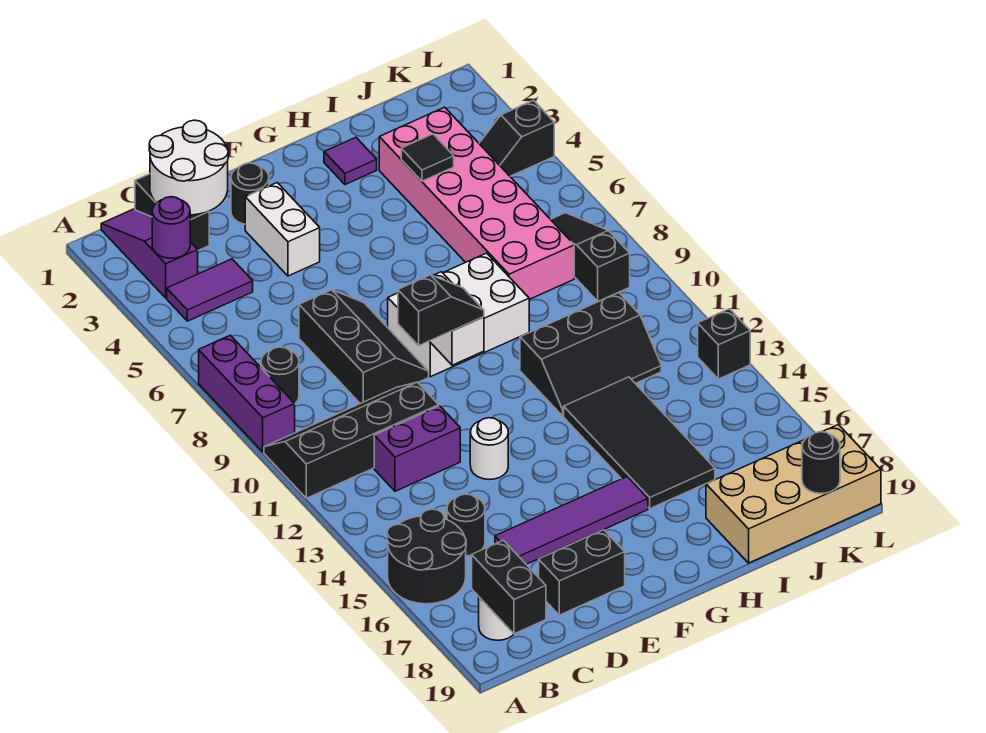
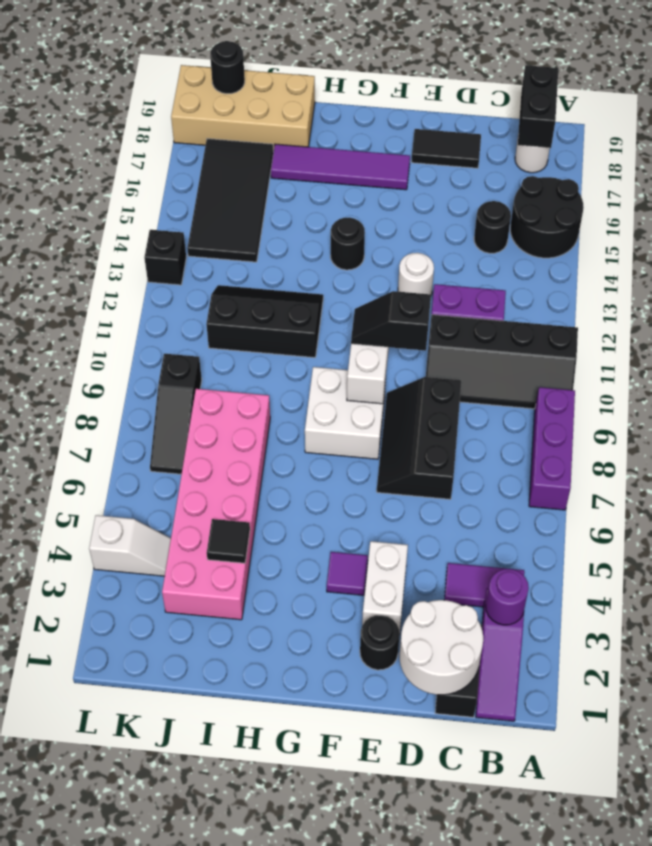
black round brick B8 level 1 -> black round brick G14 level 1
purple tile D16:G16 level 1 -> purple tile F17:I17 level 1
black brick D18:E18 level 1 -> black tile D18:E18 level 1
white brick F8:H9 level 1 -> white brick F8:G9 level 1
purple tile H2 level 1 -> purple tile F4 level 1
black tile H13:I16 level 1 -> black tile J14:K17 level 1
black slope K4:L4 level 1 top L -> white slope K4:L4 level 1 top L

